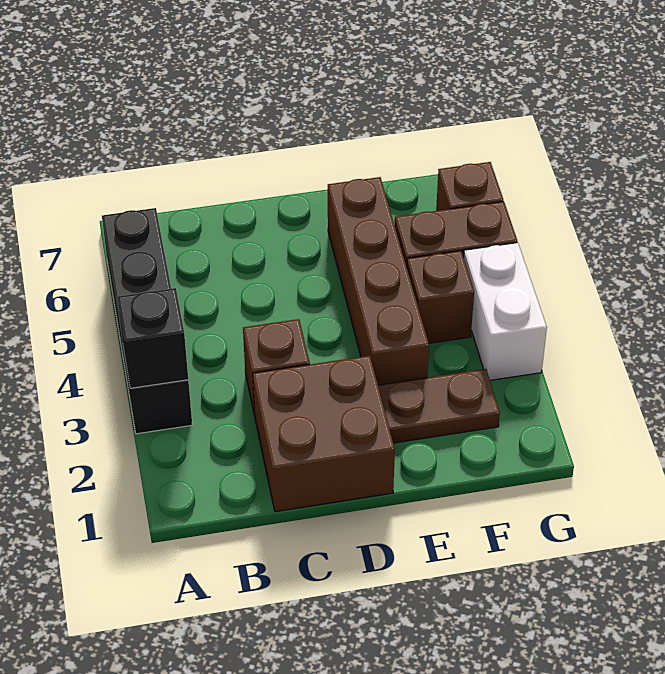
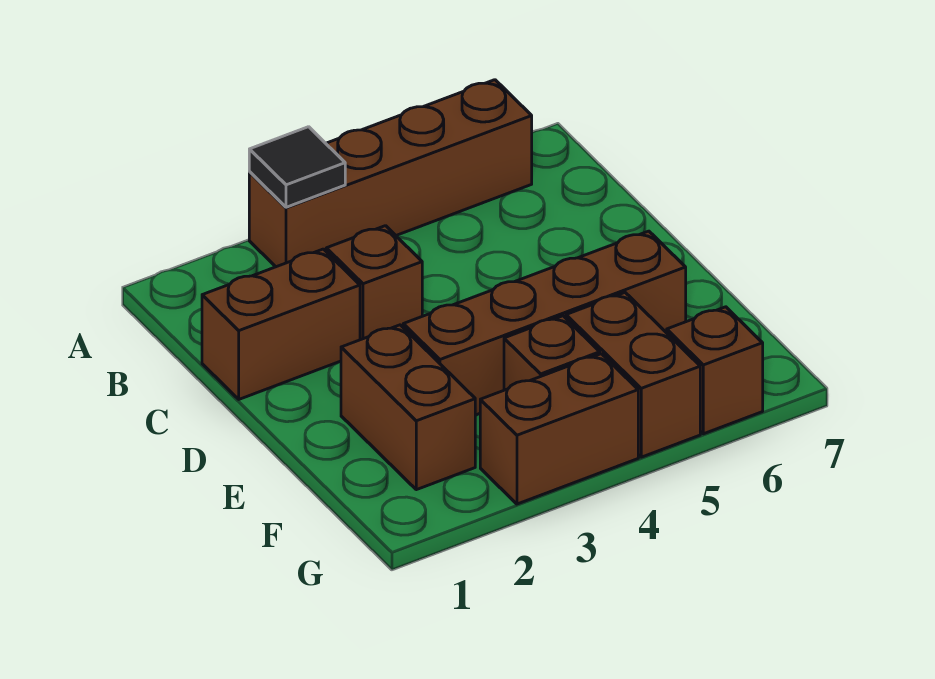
black brick A3:A6 level 1 -> brown brick A3:A6 level 1
black brick A3 level 2 -> black tile A3 level 2
brown brick C1:D2 level 1 -> brown brick C1:C2 level 1
brown plate E2:F2 level 1 -> brown brick E2:F2 level 1
white brick G3:G4 level 1 -> brown brick G3:G4 level 1

